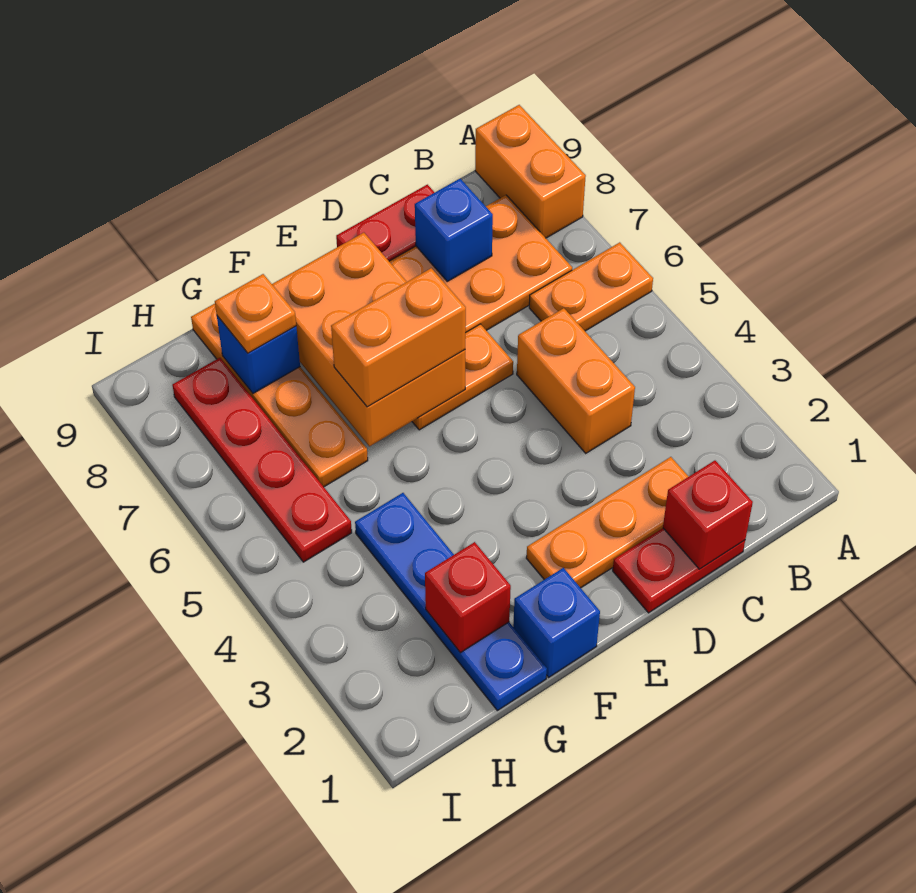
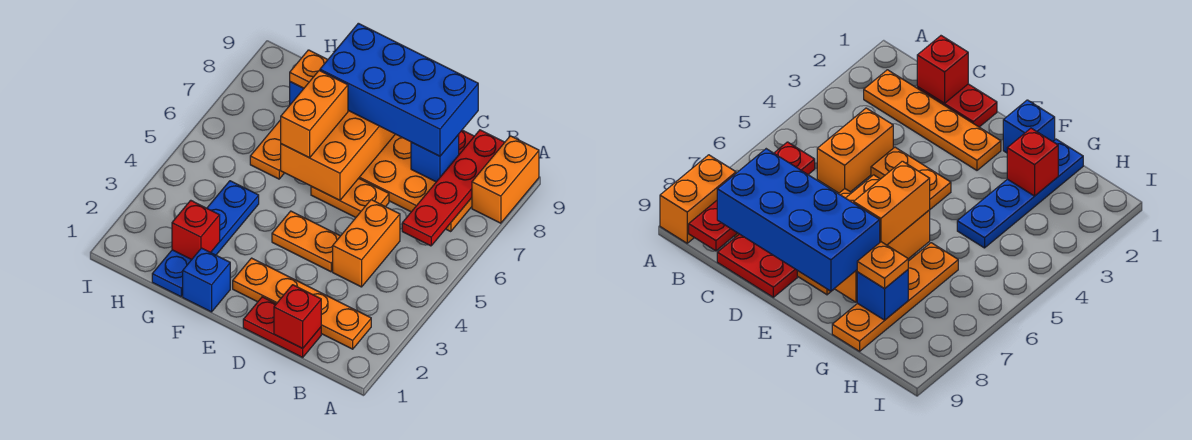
orange plate A6:B6 level 1 -> orange plate D4:E4 level 1
orange plate C2:E2 level 1 -> orange plate B2:E2 level 1
none -> blue brick C8:F9 level 3
orange brick E6:F6 level 3 -> orange brick F6:F7 level 3
red plate H5:H8 level 1 -> red plate B6:B9 level 2

